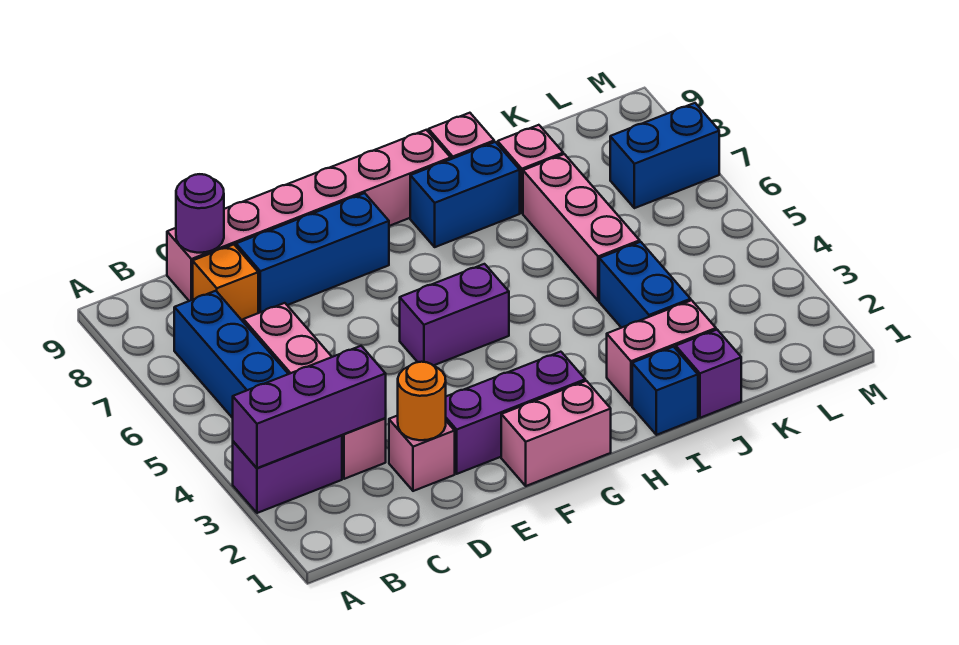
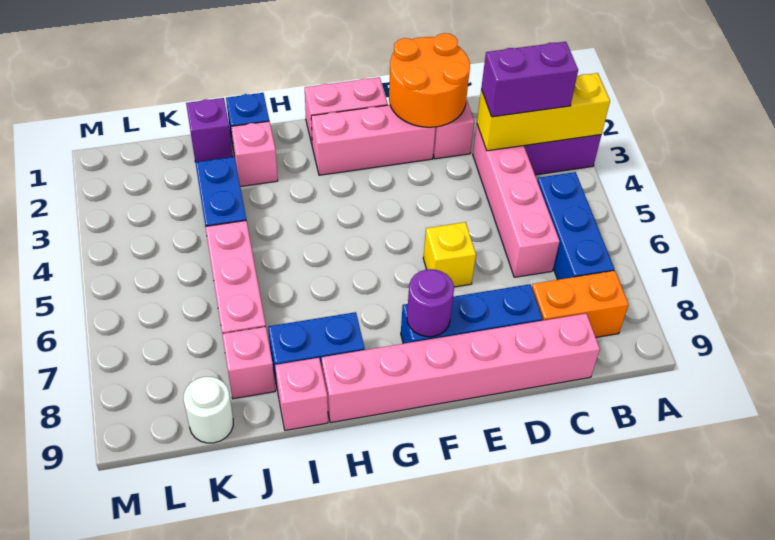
purple brick A3:C3 level 2 -> yellow brick A3:C3 level 2
orange brick C8 level 1 -> orange brick B8:C8 level 1
purple round brick C9 level 2 -> purple round brick F8 level 2
orange round brick D2 level 2 -> orange round brick D1:E2 level 2
purple brick E2:G2 level 1 -> pink brick E2:G2 level 1
none -> yellow brick E6 level 1
purple brick F5:G5 level 1 -> purple brick B3:C3 level 3
pink brick I2:J2 level 1 -> pink brick I2 level 1
none -> white round brick K9 level 1
blue brick L7:M7 level 1 -> none

